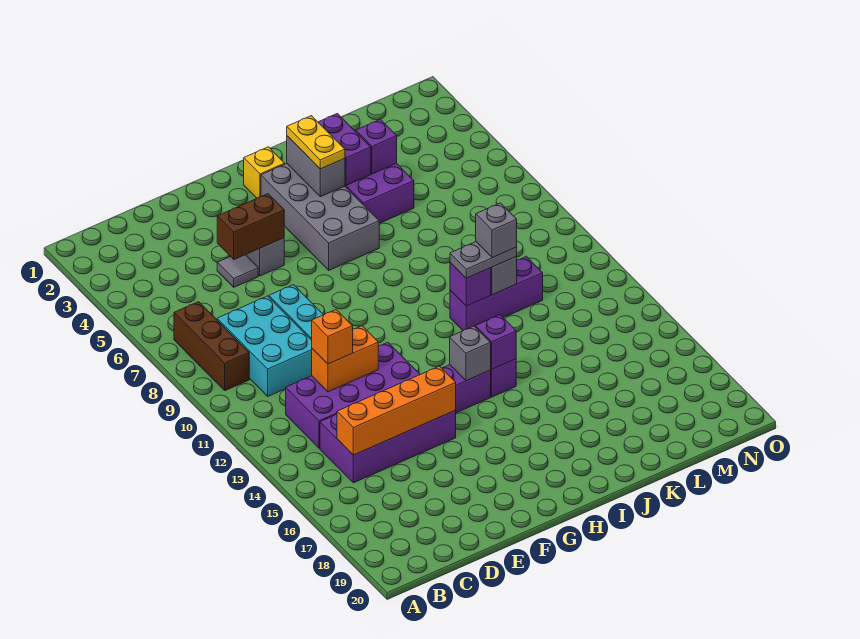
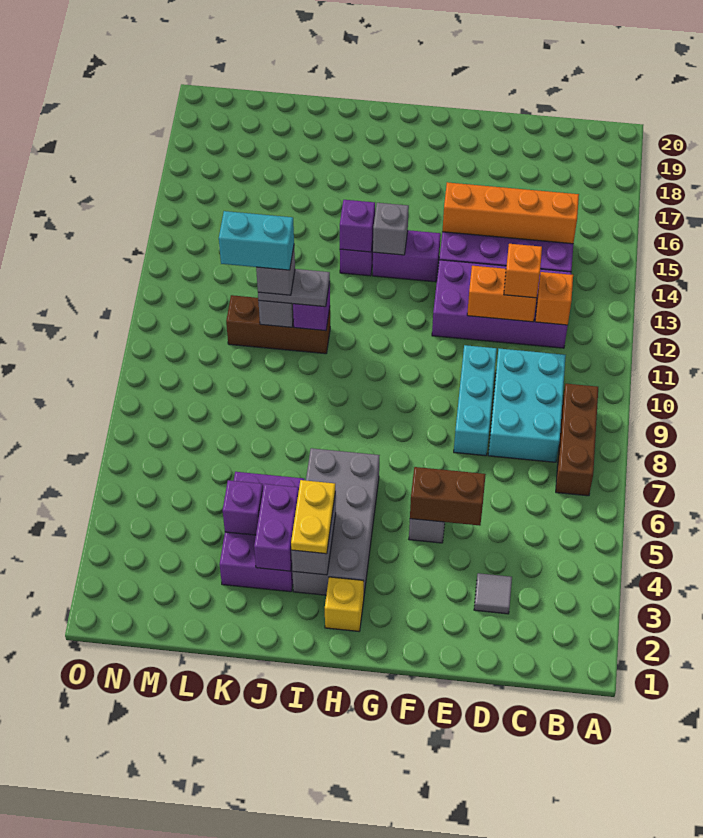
none -> orange brick C12 level 2
grey tile E5 level 1 -> grey tile D3 level 1
purple brick J11:L11 level 1 -> brown brick J11:L11 level 1
none -> cyan brick K11:L11 level 5

